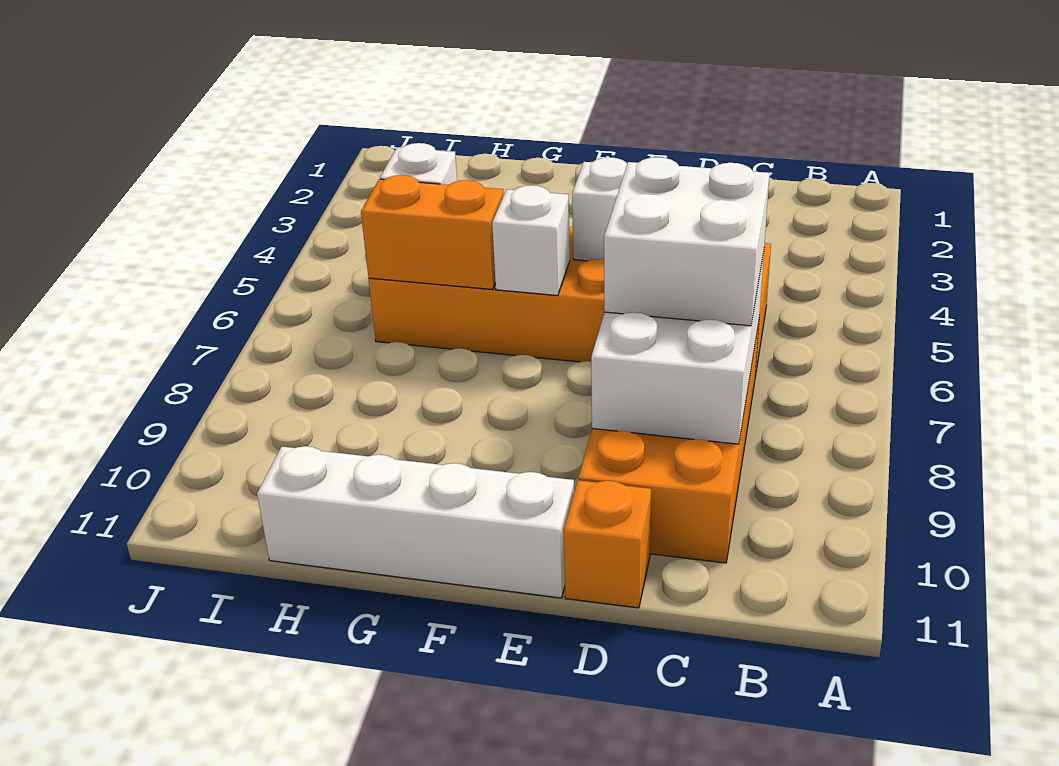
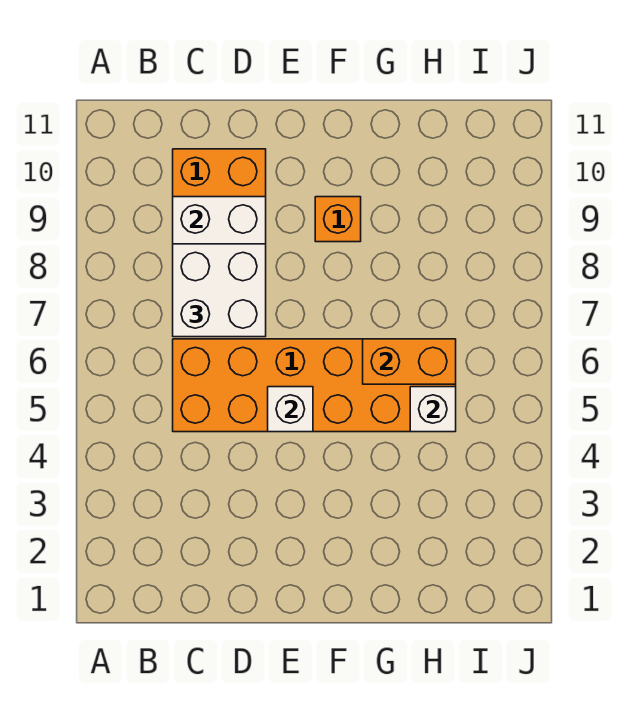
orange brick D11 level 1 -> orange brick F9 level 1
white brick E11:H11 level 1 -> none
white brick F6 level 2 -> none

